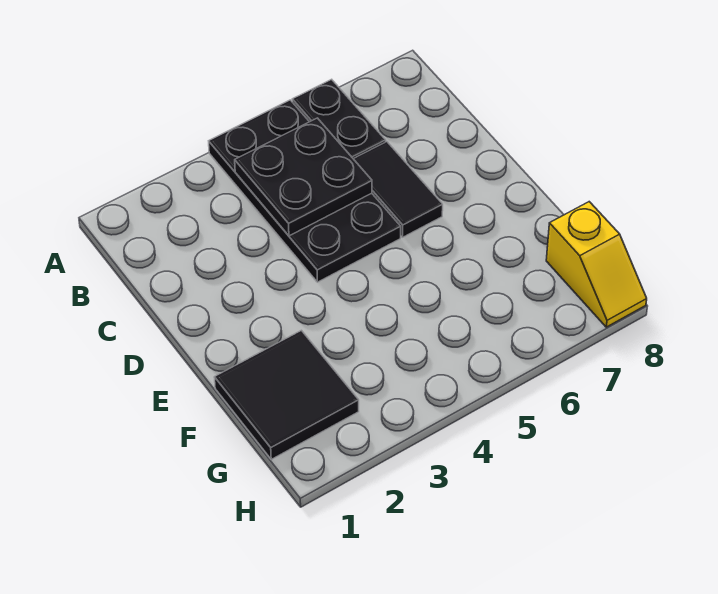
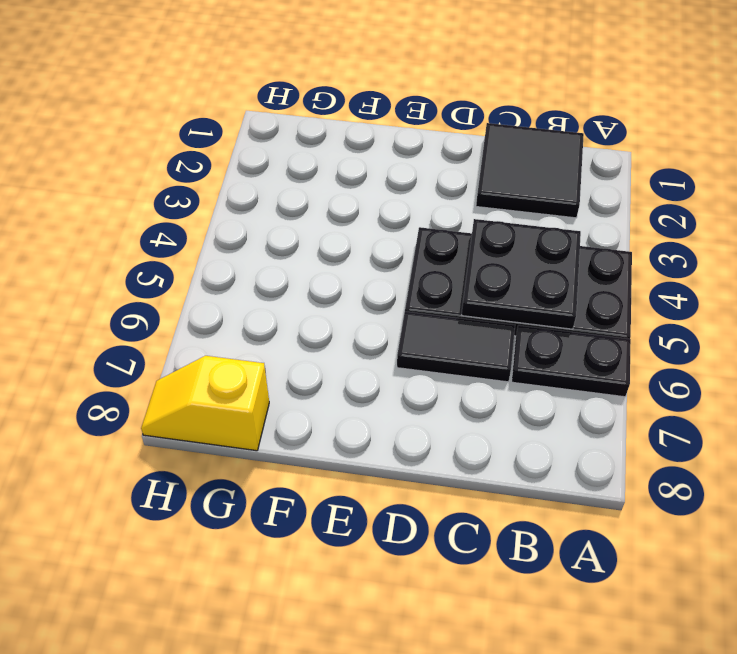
black tile F1:G2 level 1 -> black tile B1:C2 level 1

